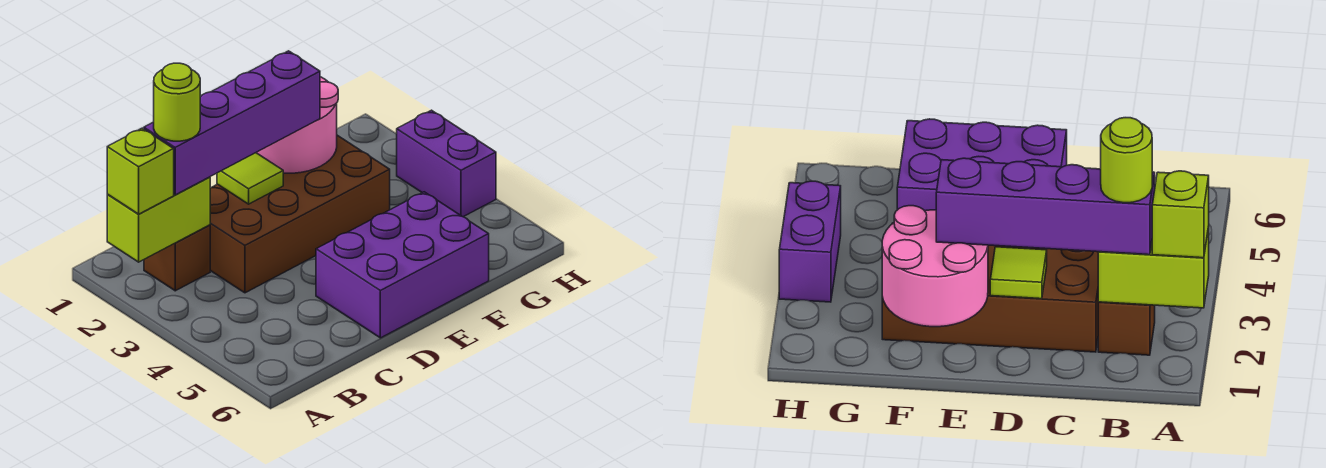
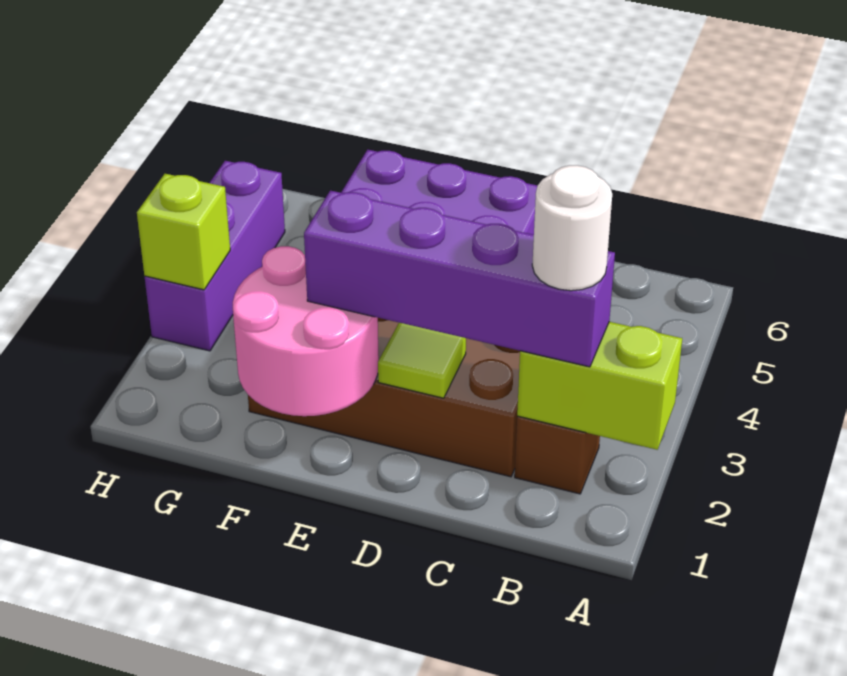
lime brick A2 level 3 -> lime brick H3 level 2
lime round brick B2 level 4 -> white round brick B2 level 4
purple brick H3:H4 level 1 -> purple brick H3:H5 level 1

